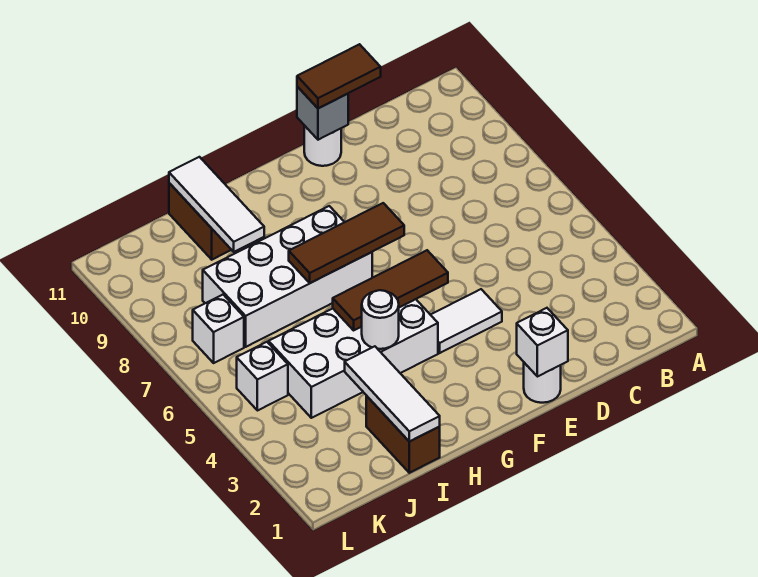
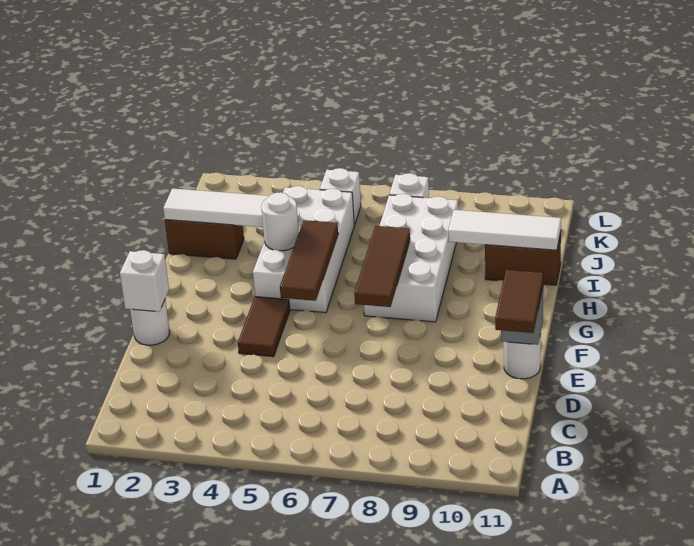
white tile E4:F4 level 1 -> brown tile E4:F4 level 1

